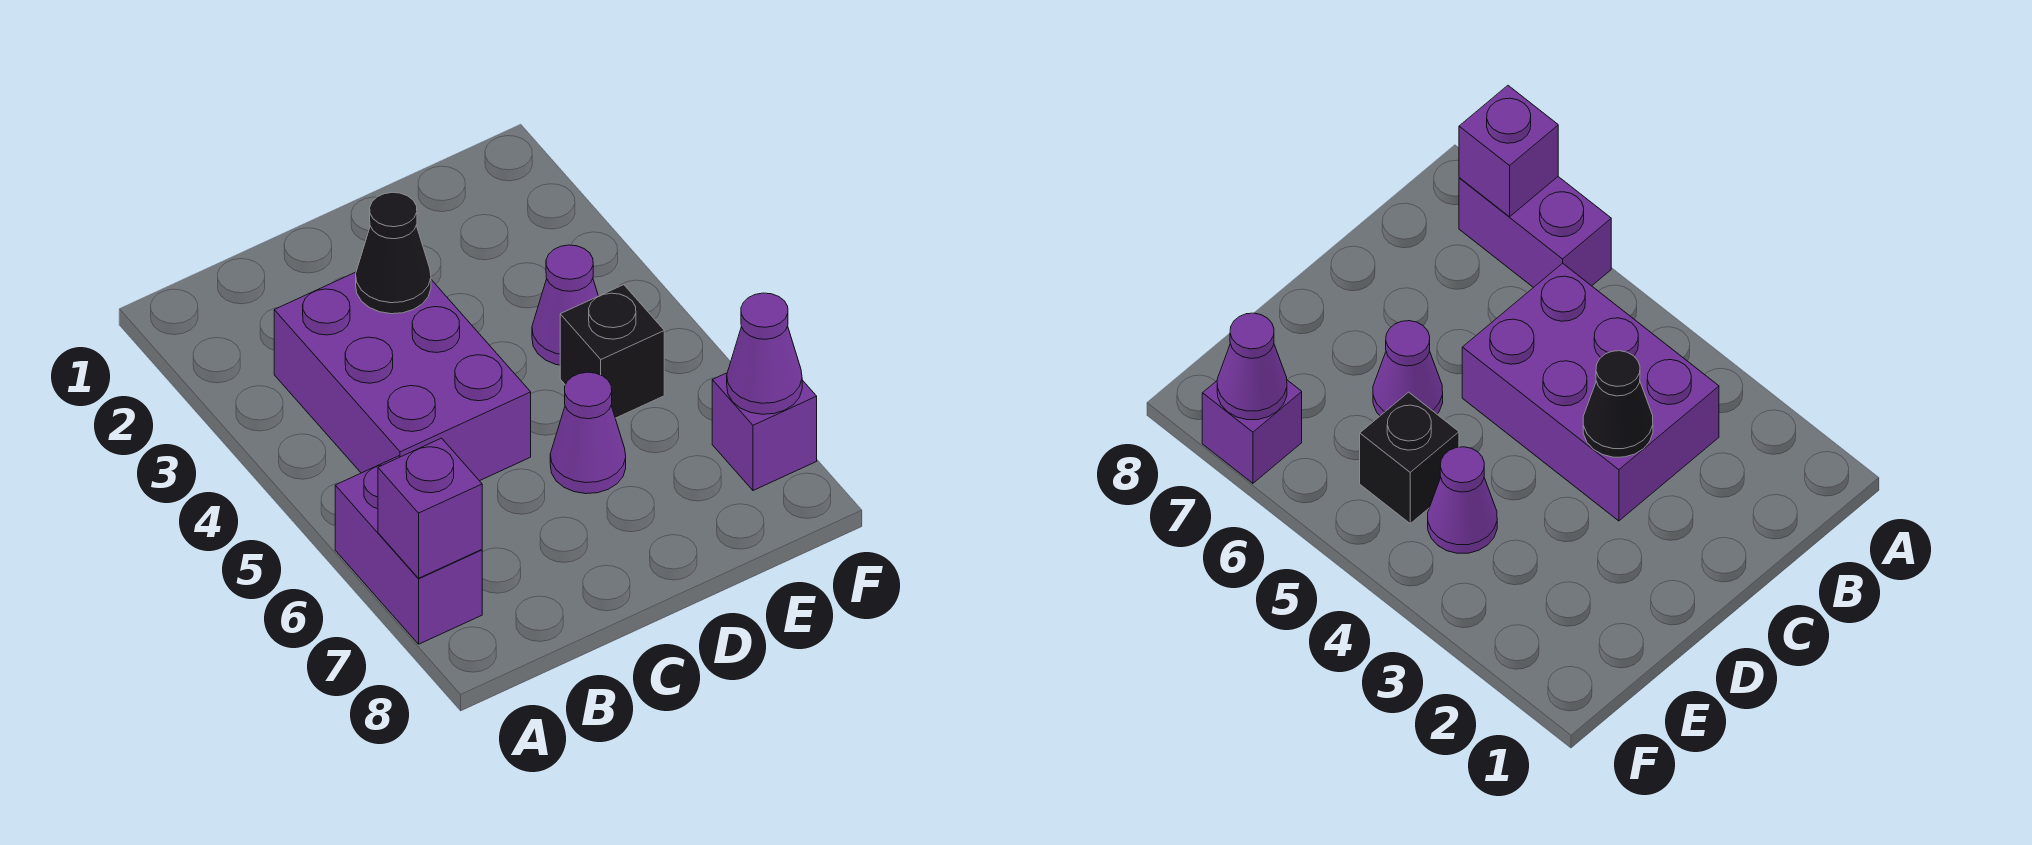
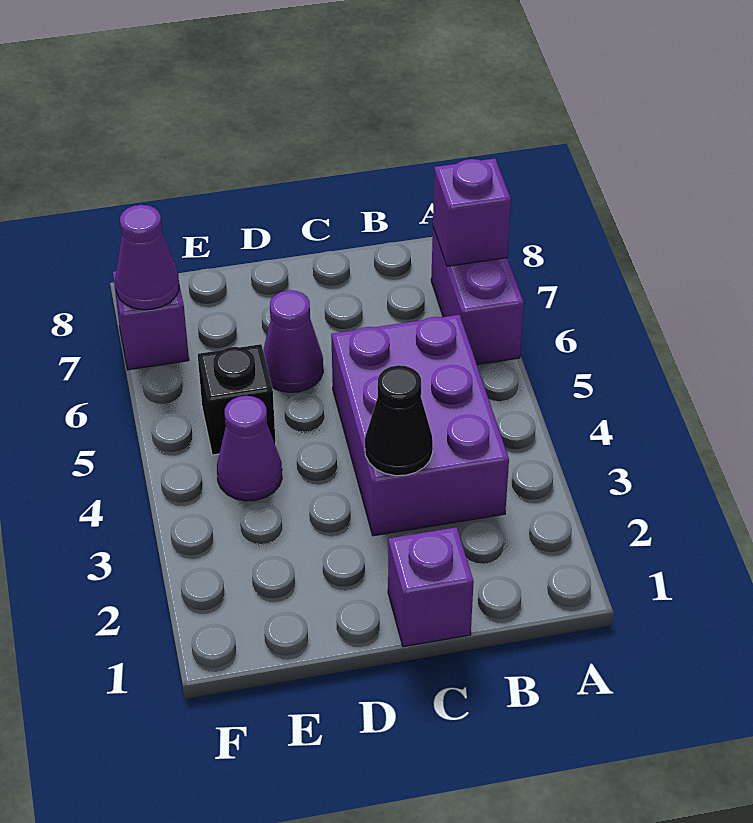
none -> purple brick C1 level 1

